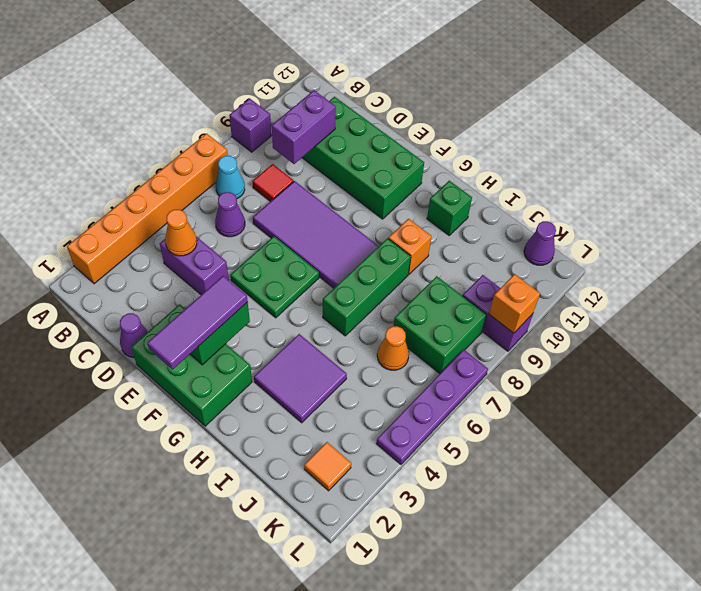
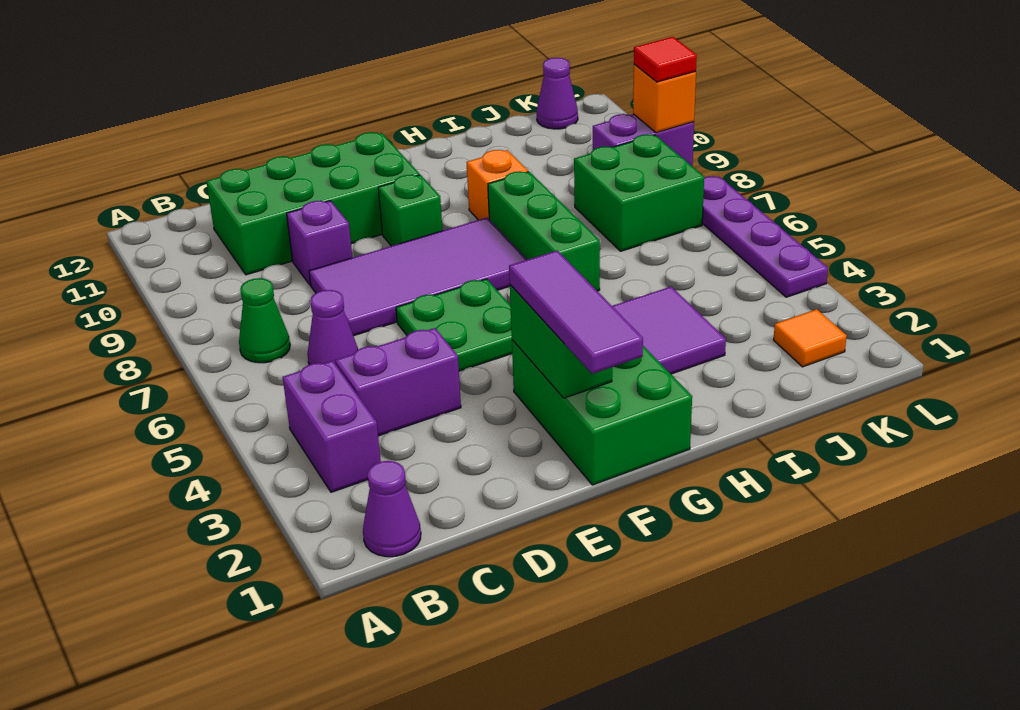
orange brick A2:A7 level 1 -> none
purple brick A9 level 1 -> purple brick D9 level 1
cyan cone B7 level 1 -> green cone B7 level 1
orange cone C4 level 2 -> none
red tile C8 level 1 -> red tile L9 level 3
purple brick C9:C10 level 2 -> purple brick B3:B4 level 1
purple cone D1 level 1 -> purple cone B1 level 1
green brick E1:G2 level 1 -> green brick F1:G3 level 1
green brick H11 level 1 -> green brick F9 level 1
orange cone J6 level 1 -> none

